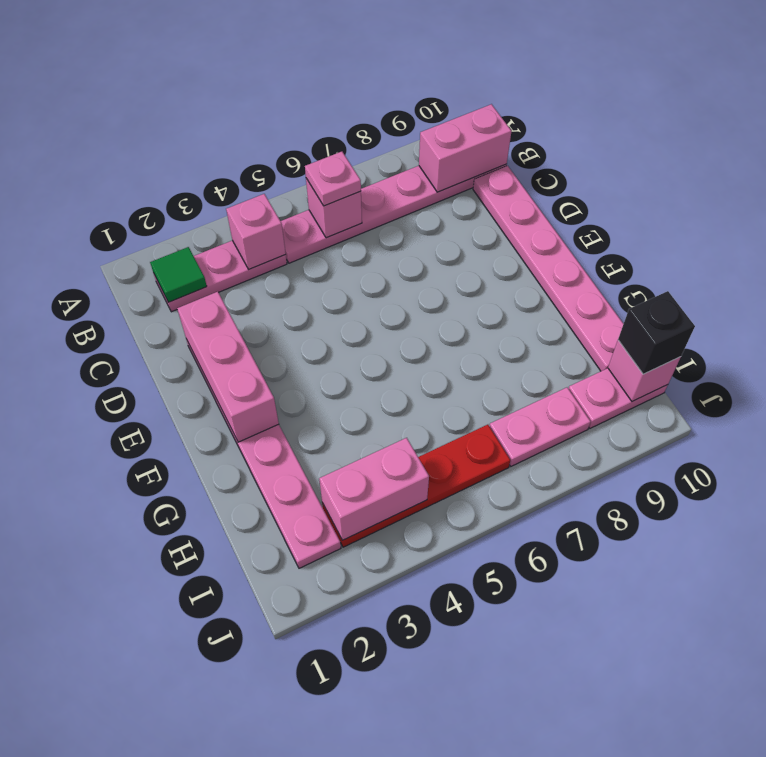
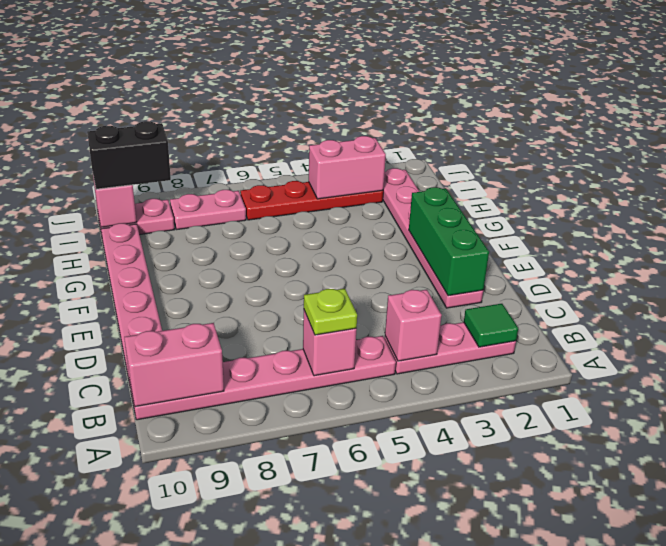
pink plate B6 level 3 -> lime plate B6 level 3
pink brick D2:F2 level 2 -> green brick D2:F2 level 2
black brick I10 level 3 -> black brick I9:I10 level 3

